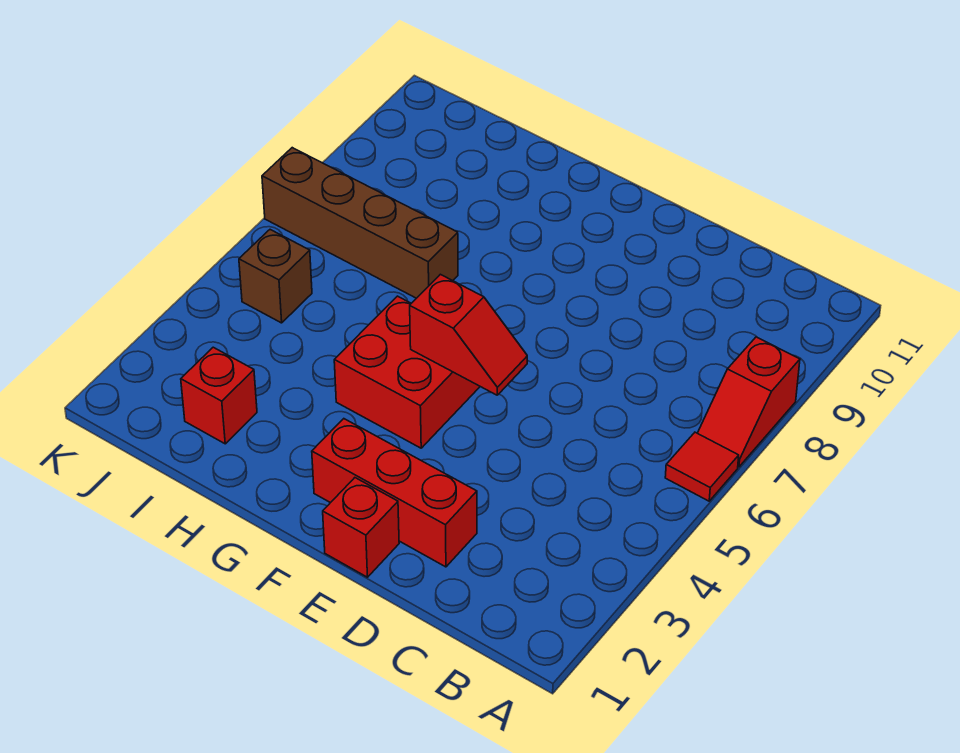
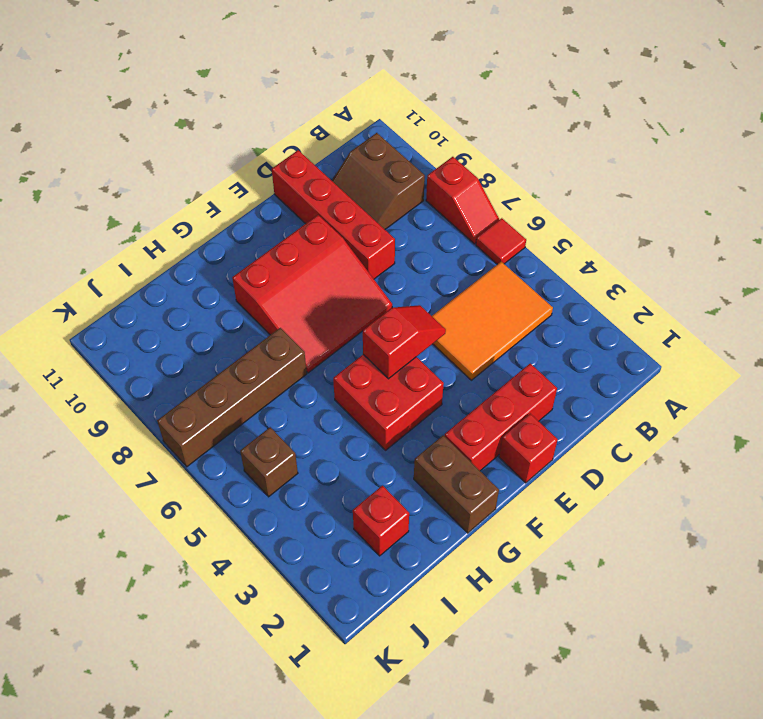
none -> orange tile B4:D5 level 1
none -> brown slope B9:C10 level 1 top B
none -> red brick D8:D11 level 1
none -> red slope E7:G9 level 1 top 9
none -> brown brick G1:G2 level 1

